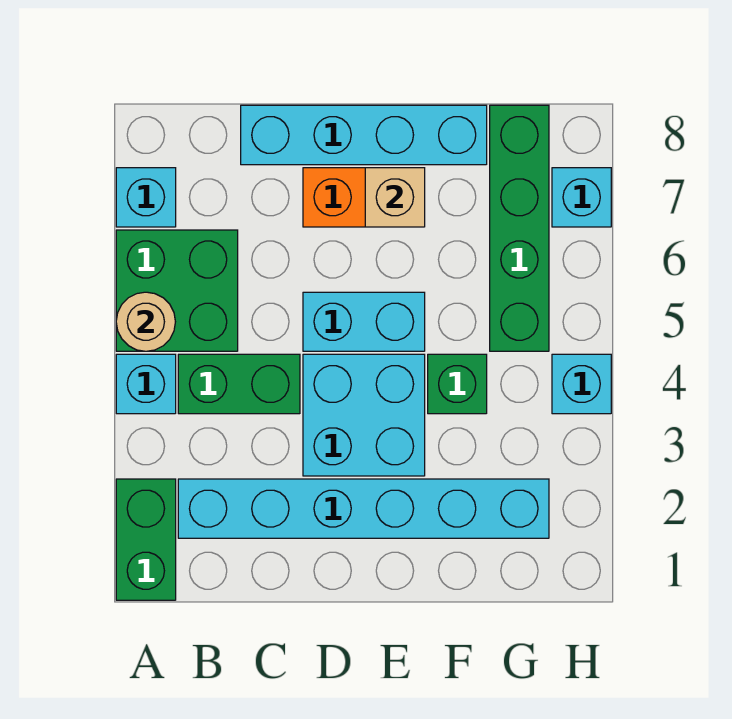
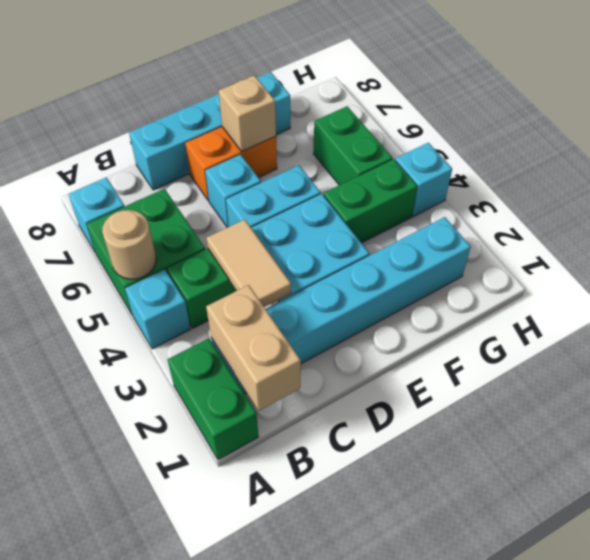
none -> tan brick B1:B2 level 2
none -> tan tile C3:C4 level 2
green brick F4 level 1 -> green brick F4:G4 level 1
green brick G5:G8 level 1 -> green brick G5:G6 level 1
cyan brick H7 level 1 -> cyan brick D6 level 1

